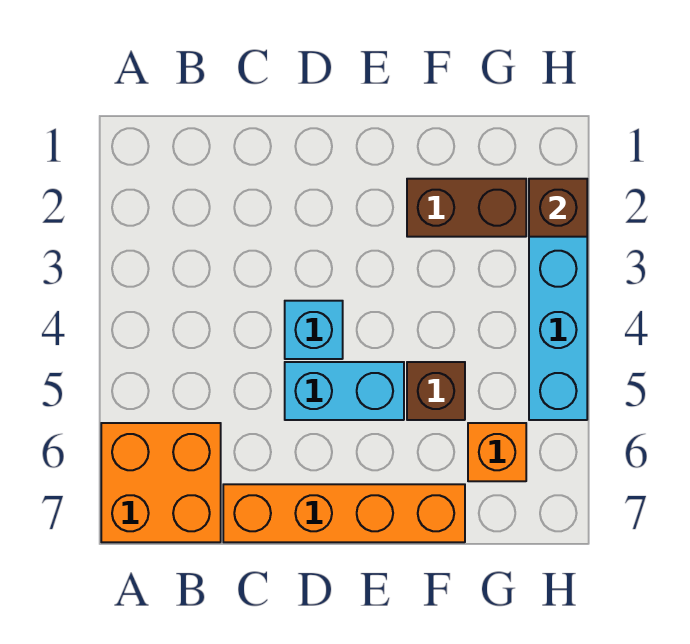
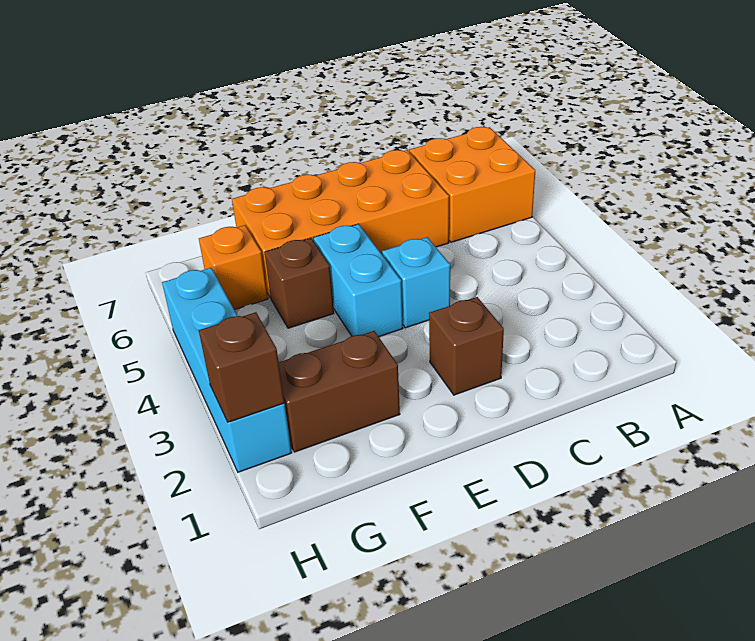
orange brick C7:F7 level 1 -> orange brick C6:F7 level 1
none -> brown brick D2 level 1
cyan brick D5:E5 level 1 -> cyan brick E4:E5 level 1

